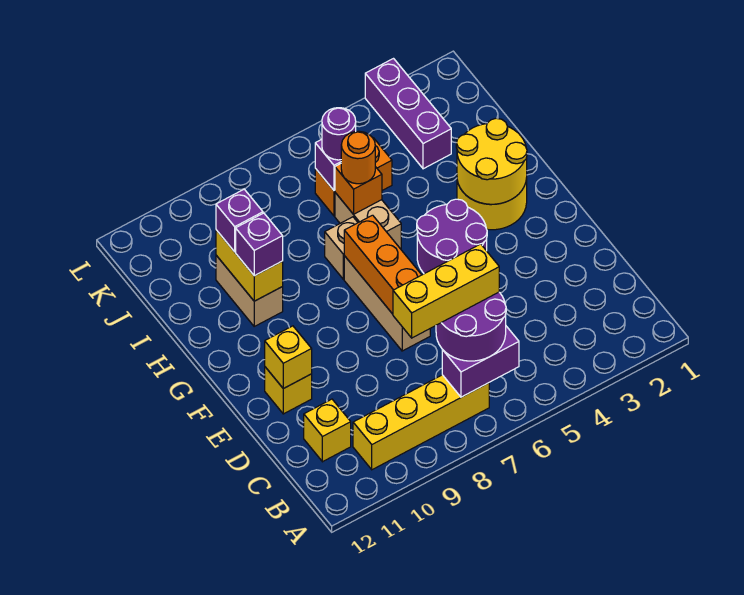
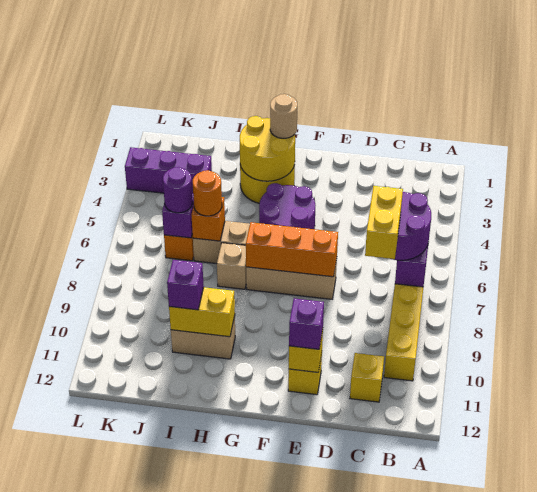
yellow brick C6:C8 level 4 -> yellow brick C7:C8 level 4
none -> tan round brick G2 level 3
purple brick H10 level 3 -> purple brick E11 level 3

